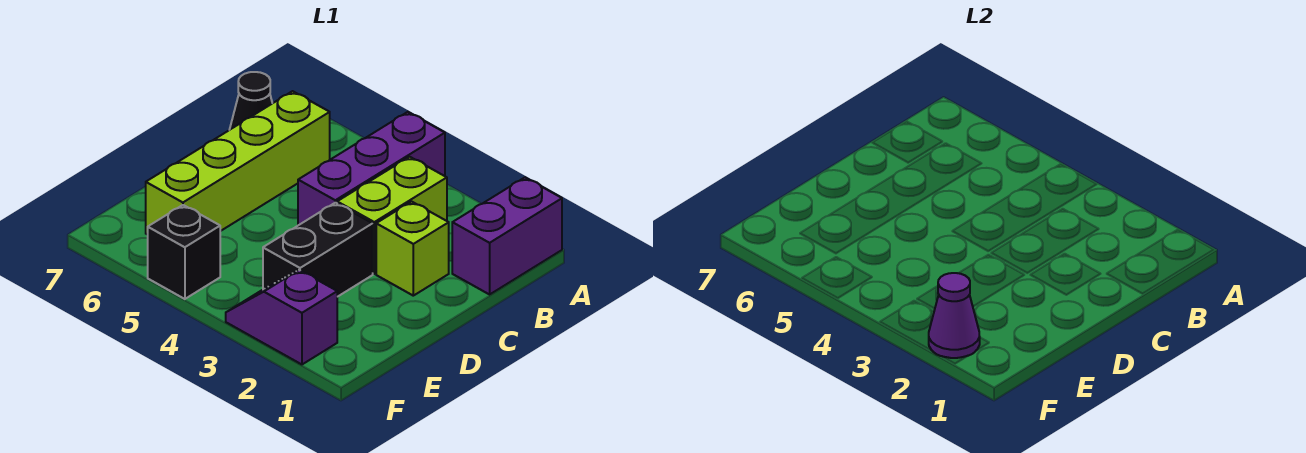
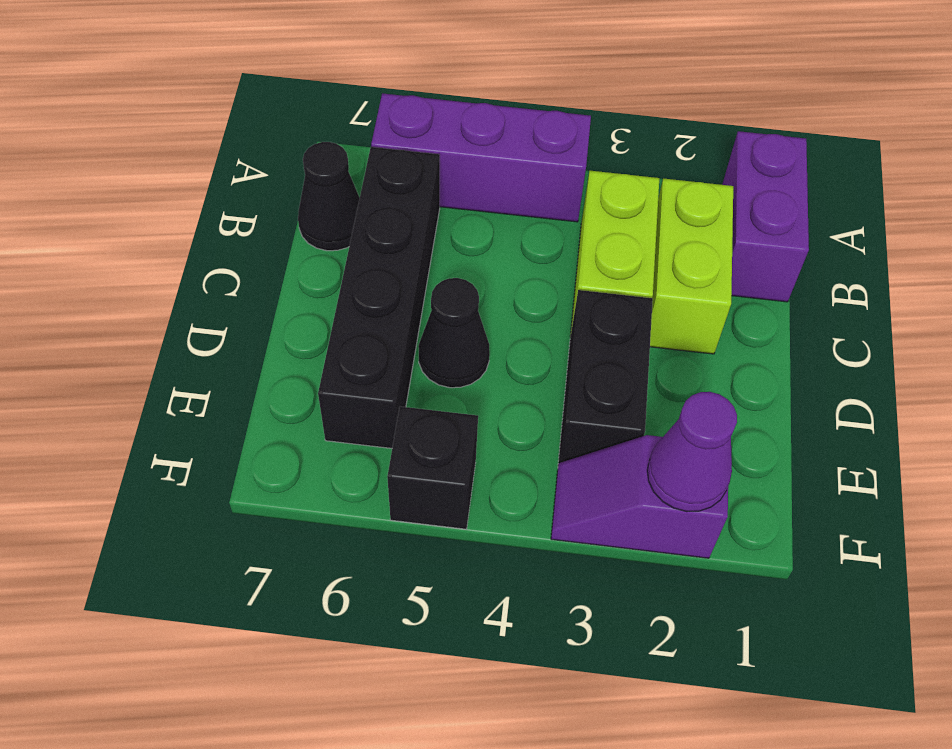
purple brick A4:C4 level 1 -> purple brick A4:A6 level 1
lime brick B6:E6 level 1 -> black brick B6:E6 level 1
lime brick C2 level 1 -> lime brick B2:C2 level 1
none -> black cone D5 level 1

